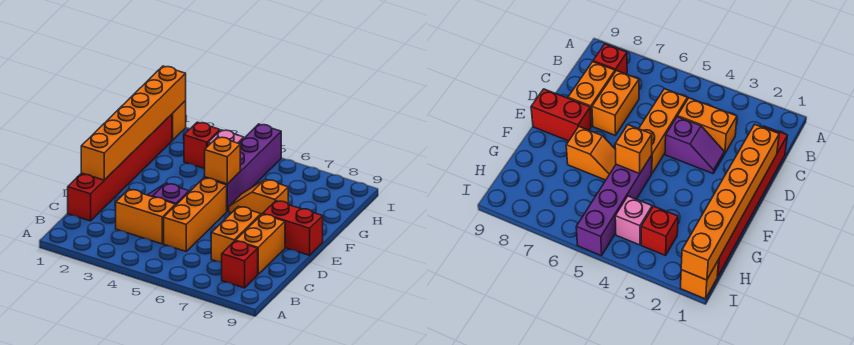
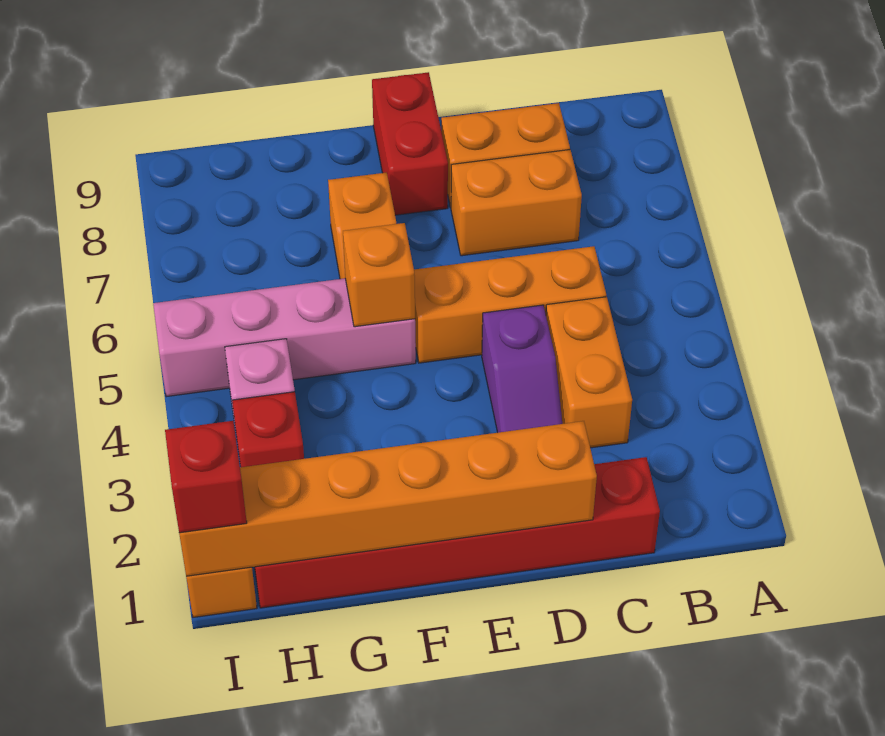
red brick B8 level 1 -> red brick I1 level 3
purple brick F5:I5 level 1 -> pink brick F5:I5 level 1

